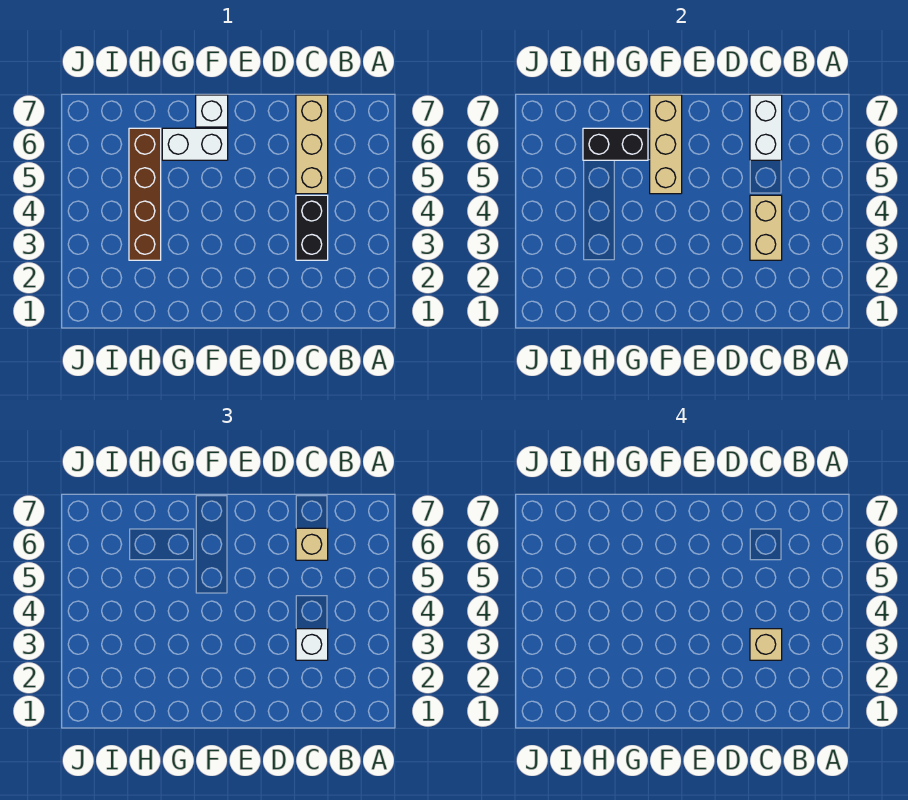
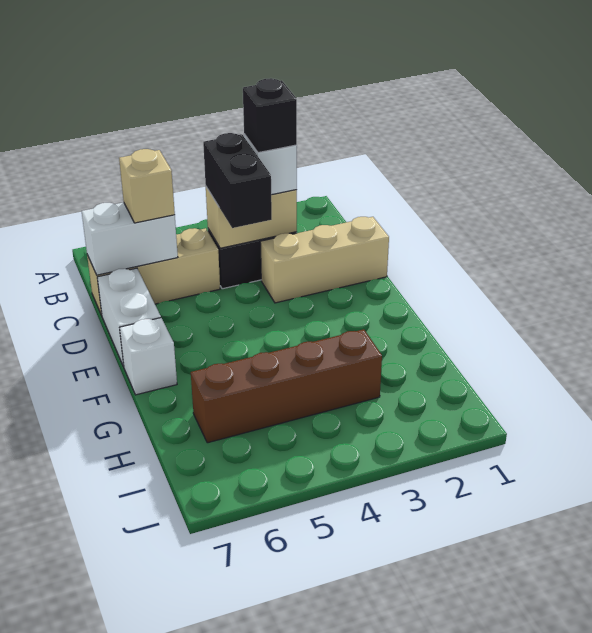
tan brick C3 level 4 -> black brick C3 level 4
tan brick F5:F7 level 2 -> tan brick D1:D3 level 1
white brick F6:G6 level 1 -> white brick D7:E7 level 1
black brick G6:H6 level 2 -> black brick C4:D4 level 3

